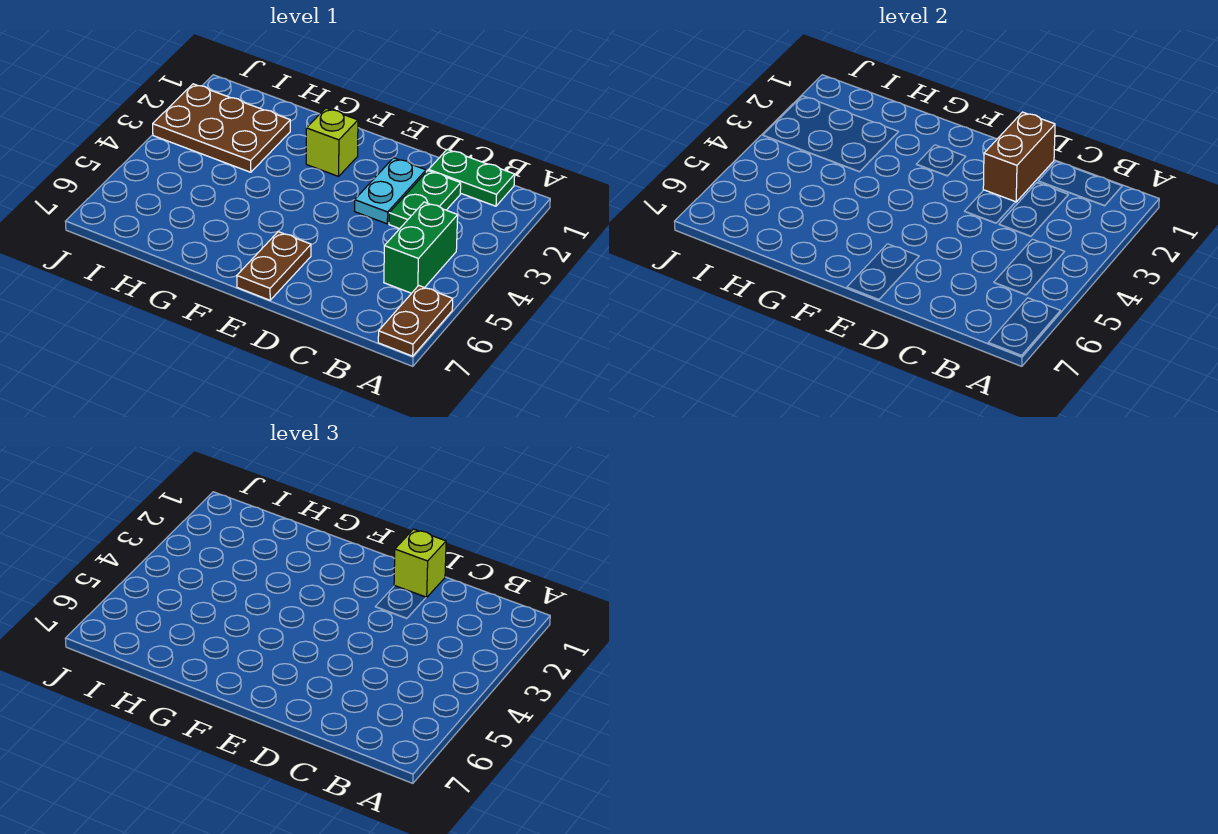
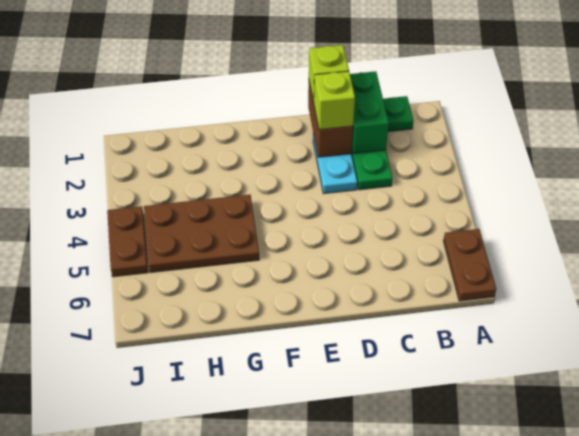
green brick B4:B5 level 1 -> green brick C1:C2 level 2
brown plate E6:E7 level 1 -> brown plate J4:J5 level 1
lime brick F2 level 1 -> lime brick D2 level 3
brown plate H2:J3 level 1 -> brown plate G4:I5 level 1

